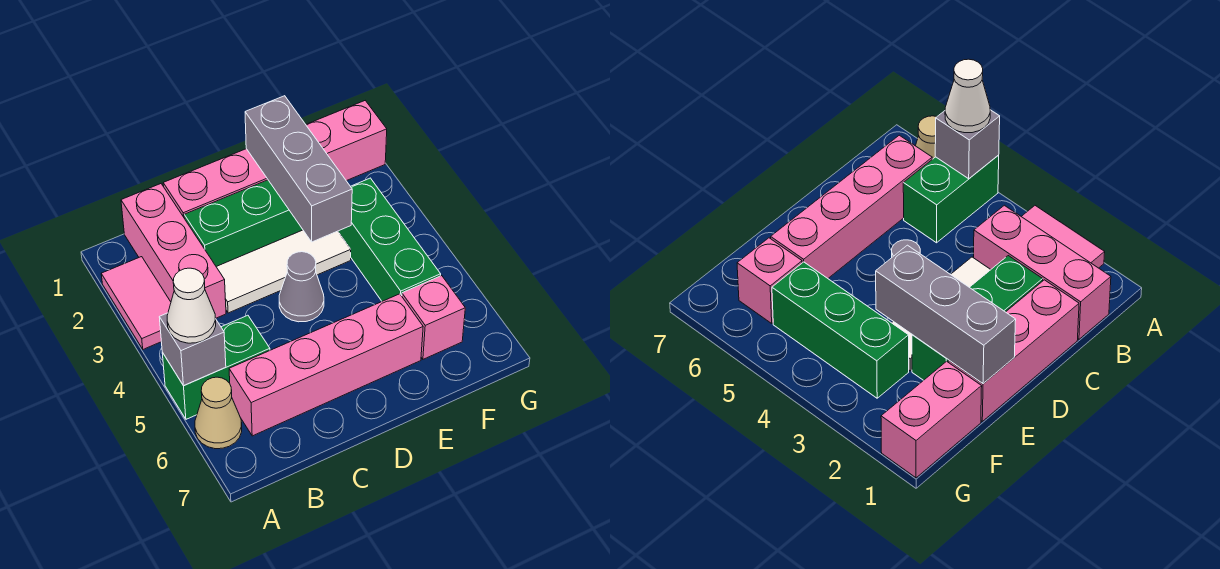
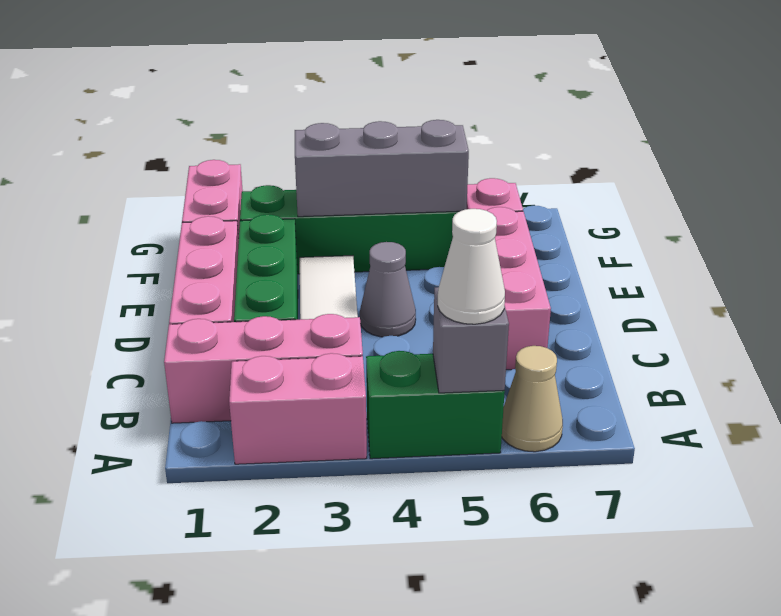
pink tile A2:A3 level 1 -> pink brick A2:A3 level 1
green brick A5:B5 level 1 -> green brick A4:A5 level 1
pink brick B6:E6 level 1 -> pink brick C6:E6 level 1
grey brick E1:E3 level 2 -> grey brick F3:F5 level 2
green brick F3:F5 level 1 -> green brick F2:F5 level 1

